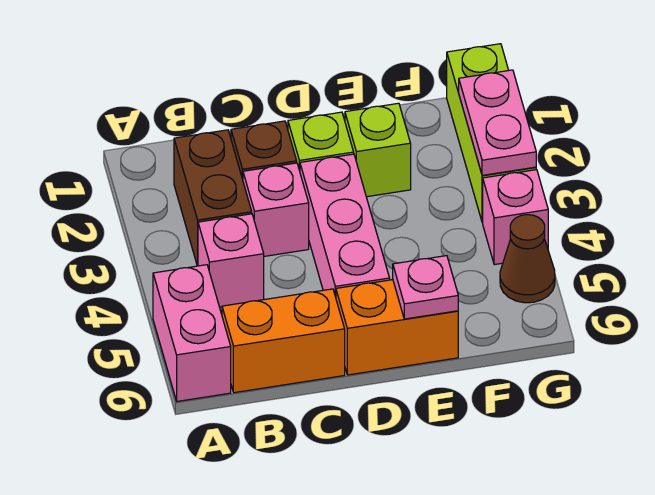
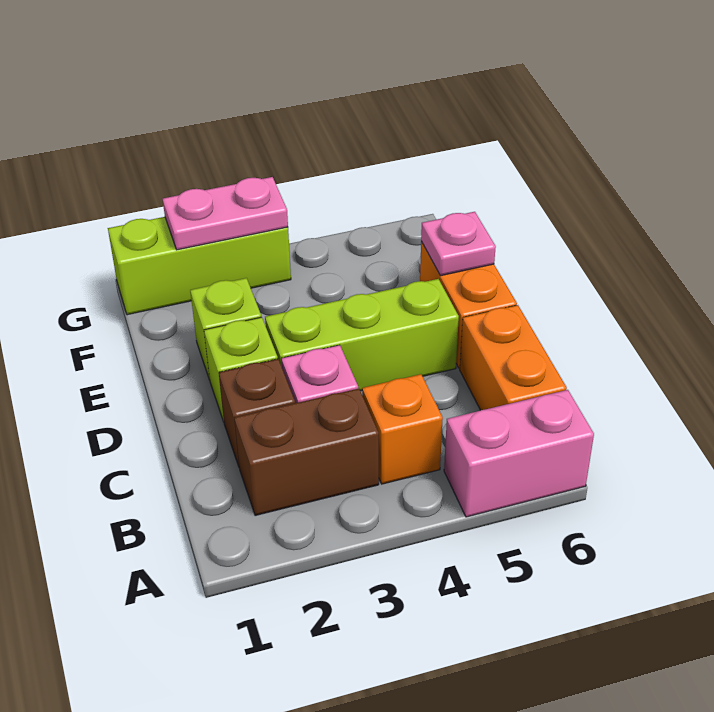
pink brick B4 level 1 -> orange brick B4 level 1
pink brick D3:D5 level 1 -> lime brick D3:D5 level 1
pink brick G4 level 1 -> none
brown cone G5 level 1 -> none

